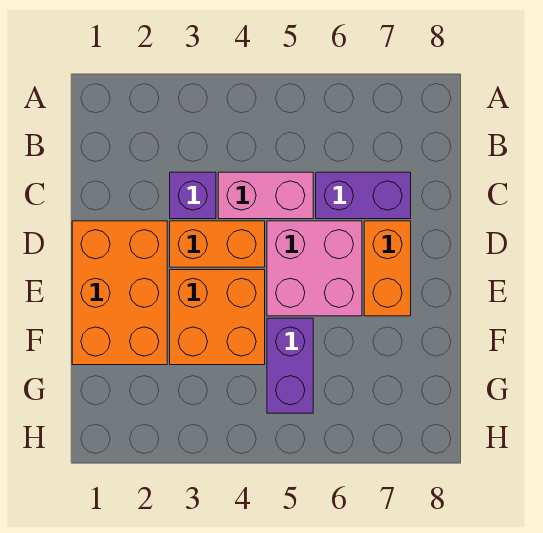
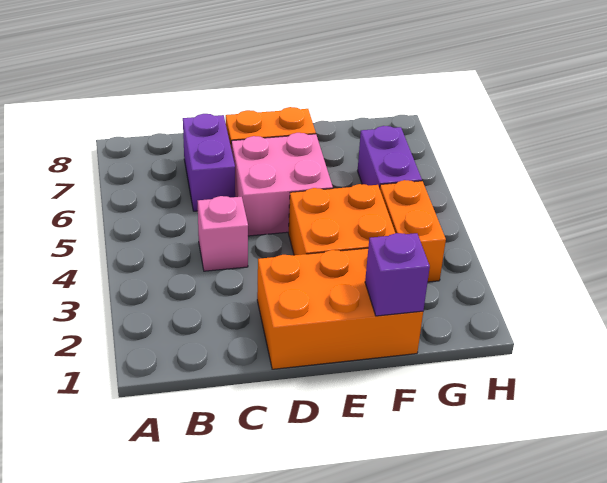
purple brick C3 level 1 -> purple brick F1 level 2
pink brick C4:C5 level 1 -> pink brick C4 level 1
orange brick D3:D4 level 1 -> orange brick G3:G4 level 1
purple brick F5:G5 level 1 -> purple brick G5:G6 level 1

